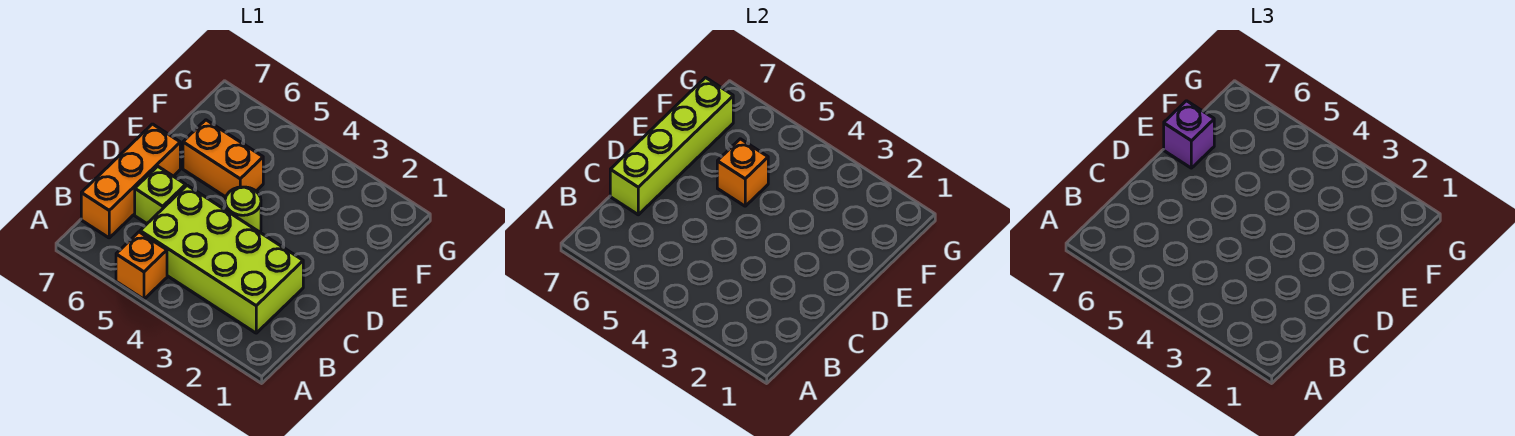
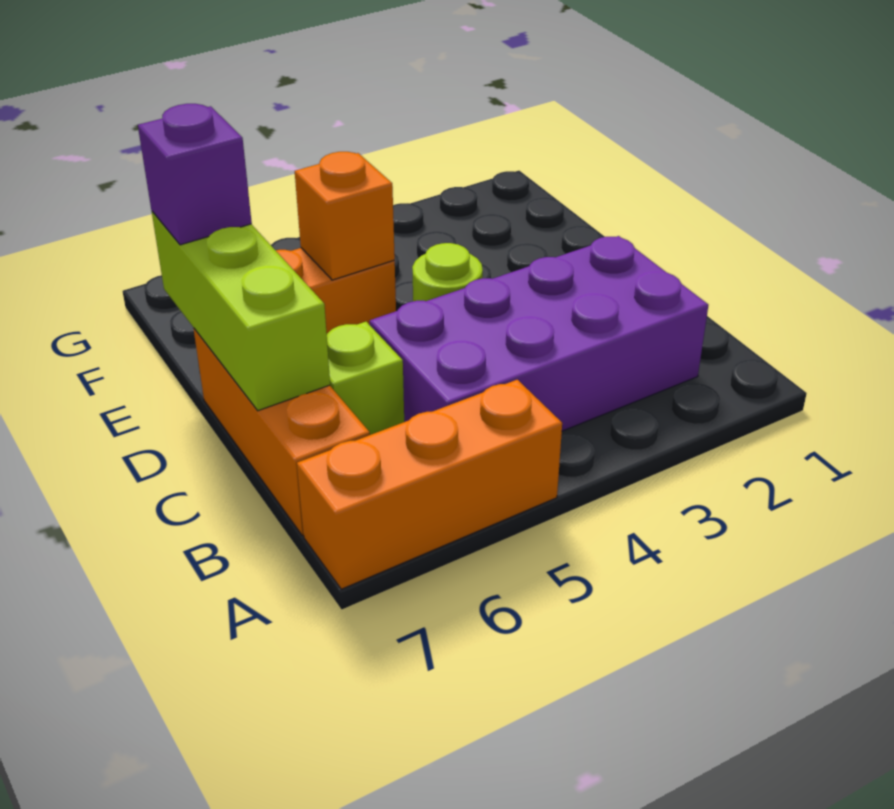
orange brick A5 level 1 -> orange brick A5:A7 level 1
lime brick B2:C5 level 1 -> purple brick B2:C5 level 1
lime brick C7:F7 level 2 -> lime brick C7:E7 level 2

